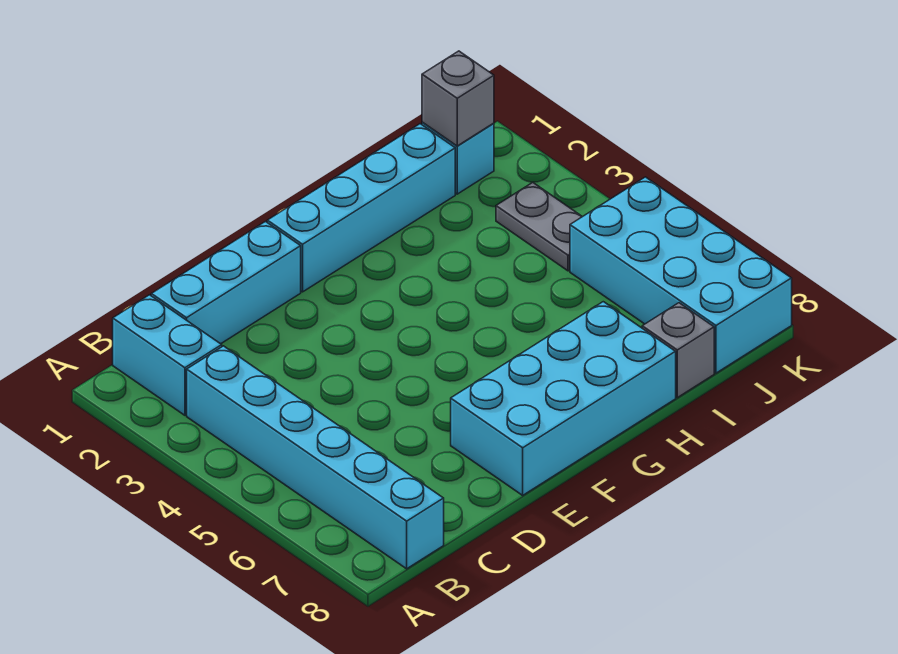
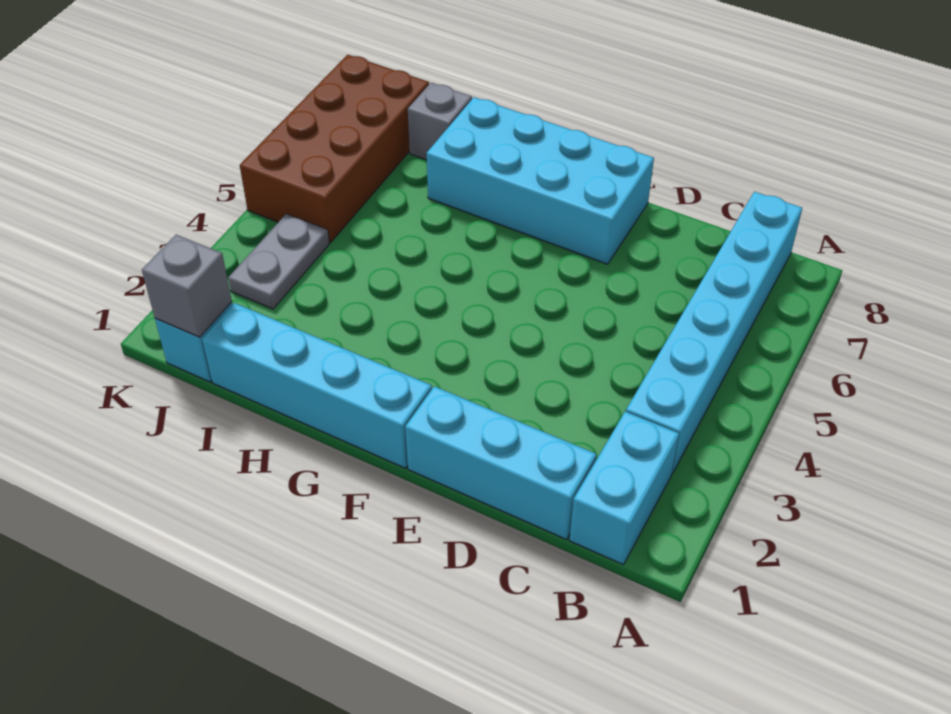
cyan brick J5:K8 level 1 -> brown brick J5:K8 level 1

